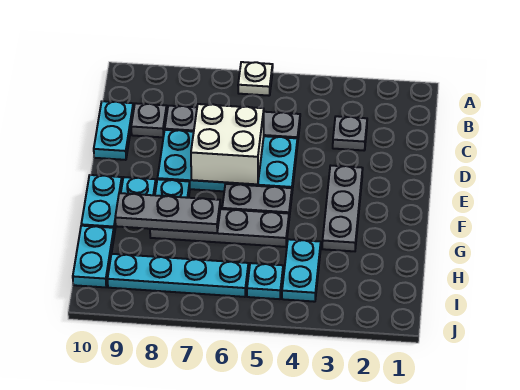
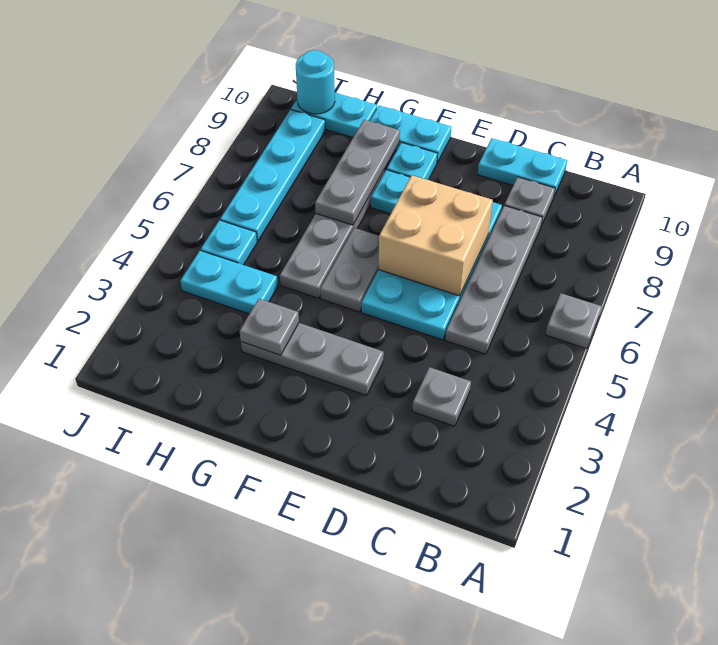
white plate A6 level 1 -> grey plate A6 level 1
white brick D6:E7 level 2 -> tan brick D6:E7 level 2
none -> grey plate G3 level 2
none -> cyan round brick I10 level 2

